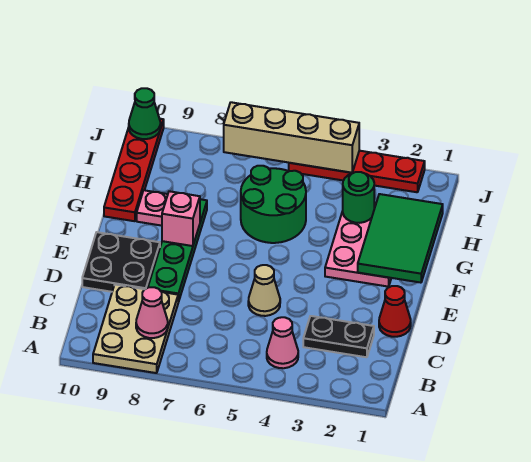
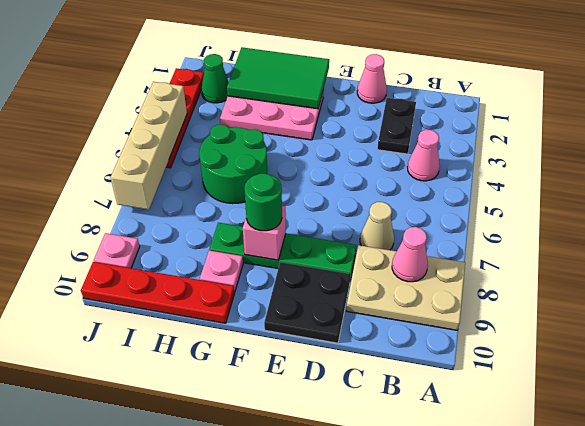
red cone D1 level 1 -> pink cone D1 level 1
tan cone D5 level 1 -> tan cone C7 level 1
green round brick H3 level 2 -> green round brick F8 level 3
none -> pink plate J9 level 1
green cone J10 level 2 -> green cone I2 level 1

